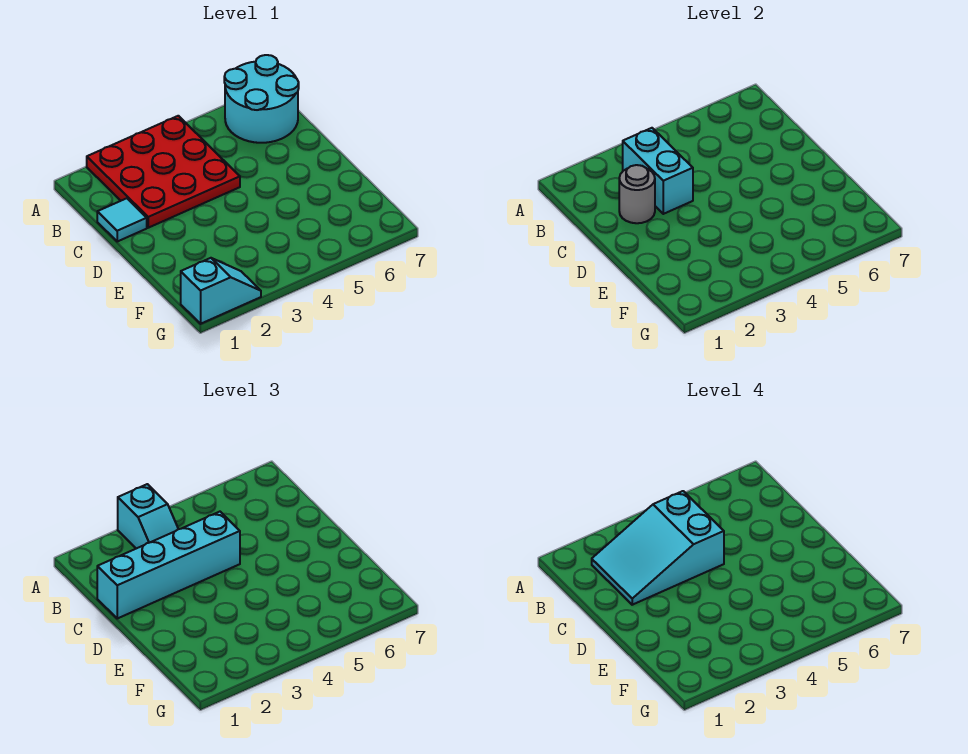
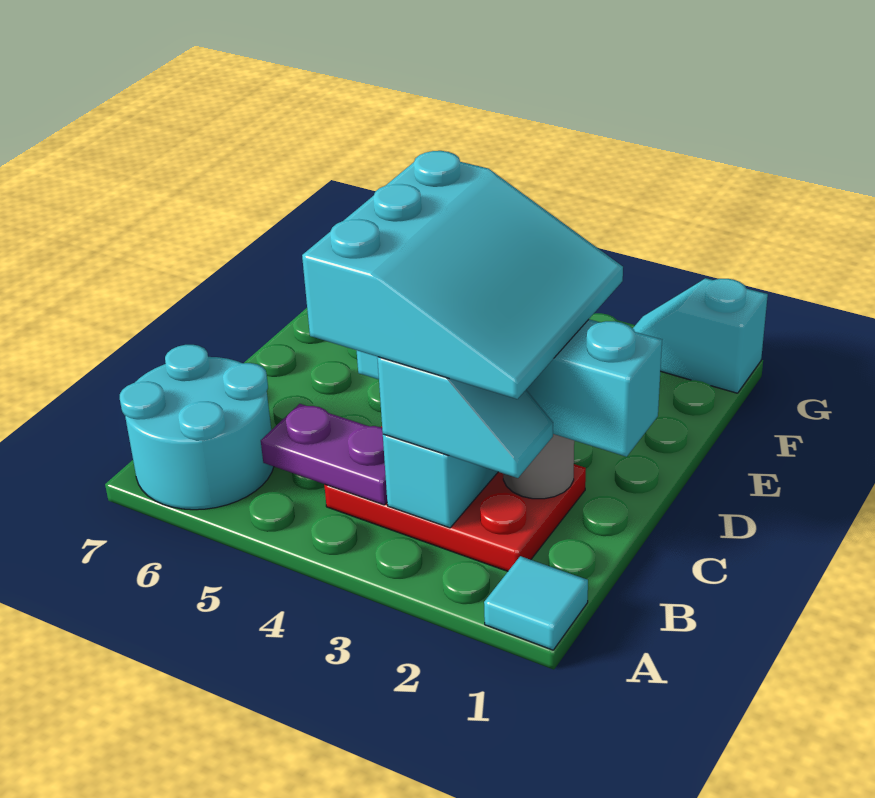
red plate A2:C4 level 1 -> red plate B2:C4 level 1
cyan slope A3:B3 level 3 top A -> cyan slope B2:B3 level 3 top 3
cyan slope B2:C4 level 4 top 4 -> cyan slope B2:D4 level 4 top 4
none -> purple plate B4:B5 level 2
cyan tile C1 level 1 -> cyan tile A1 level 1

